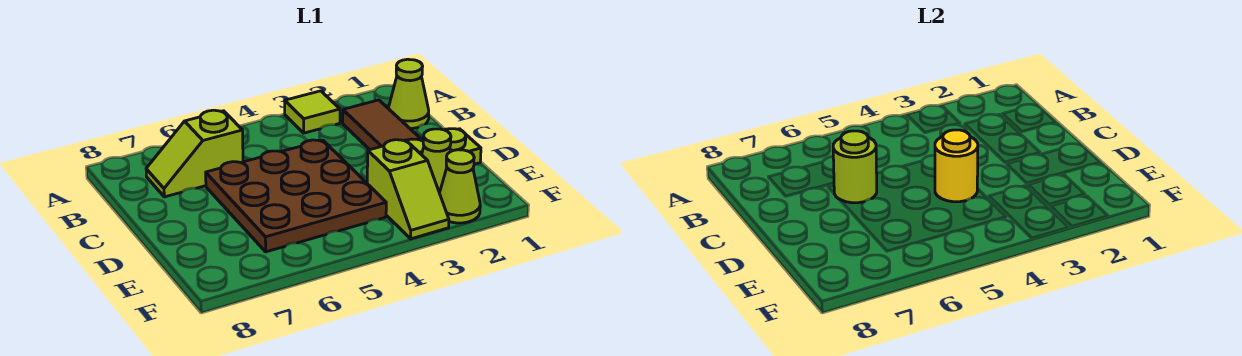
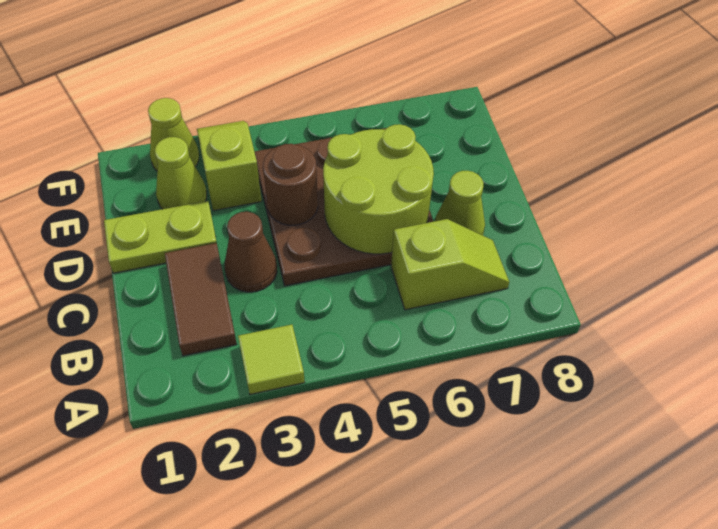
lime cone B1 level 1 -> lime cone C7 level 1
none -> brown cone C3 level 1
lime round brick C6 level 2 -> lime round brick C5:D6 level 2
yellow round brick D4 level 2 -> brown round brick D4 level 2

